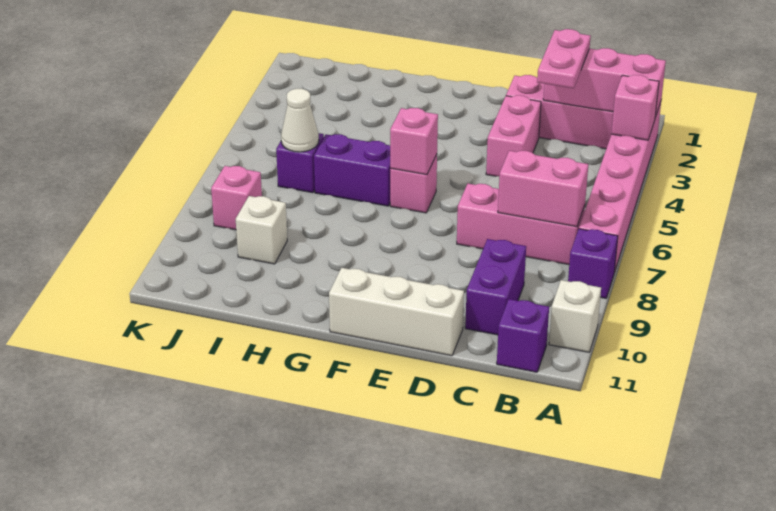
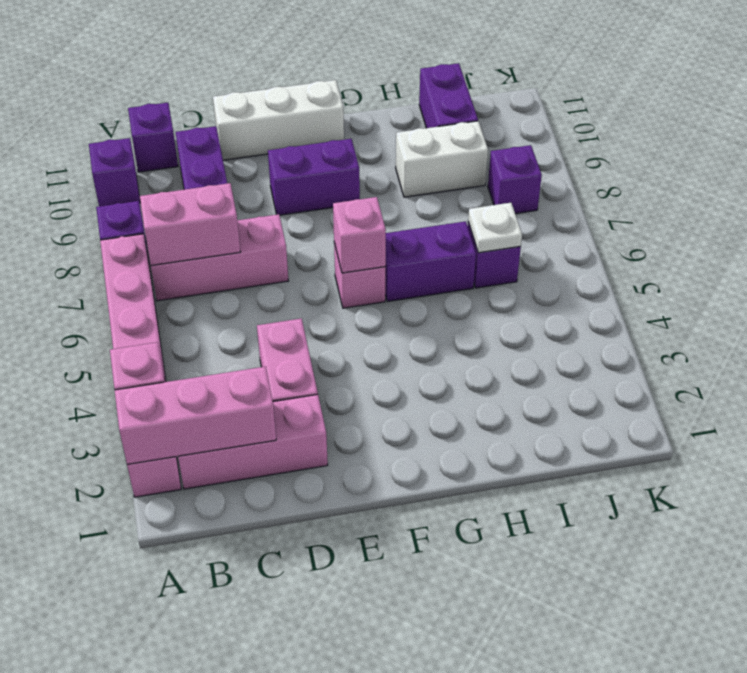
white brick A10 level 1 -> purple brick A10 level 1
pink plate C2:C3 level 3 -> none
none -> purple brick E9:F9 level 1
white cone I6 level 2 -> white plate I6 level 2
white brick I9 level 1 -> white brick H9:I9 level 1
none -> purple brick I10:I11 level 1
pink brick J8 level 1 -> purple brick J8 level 1

